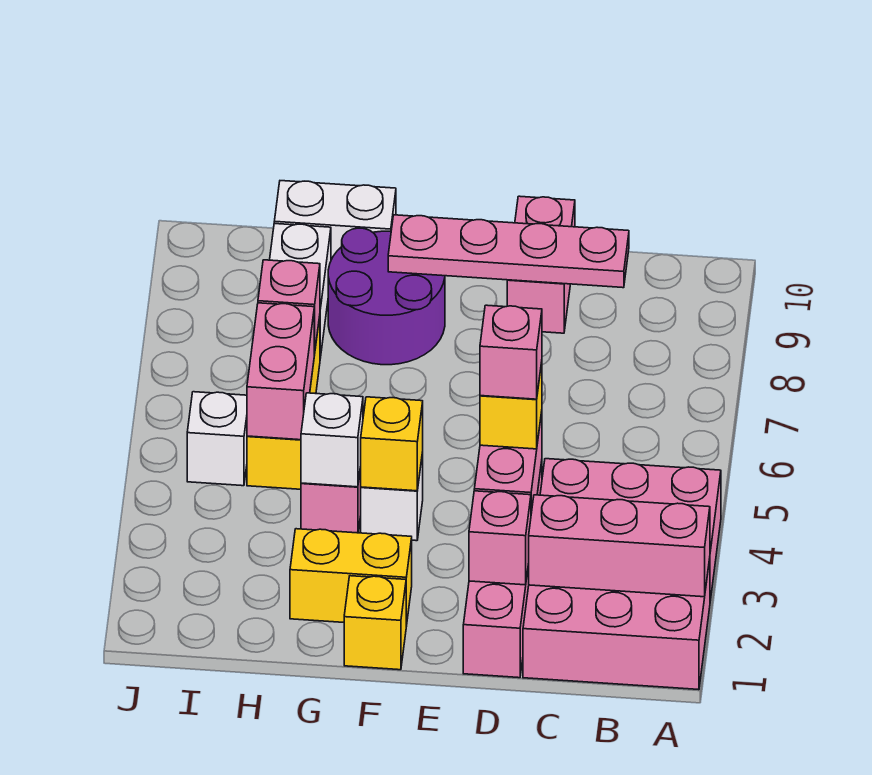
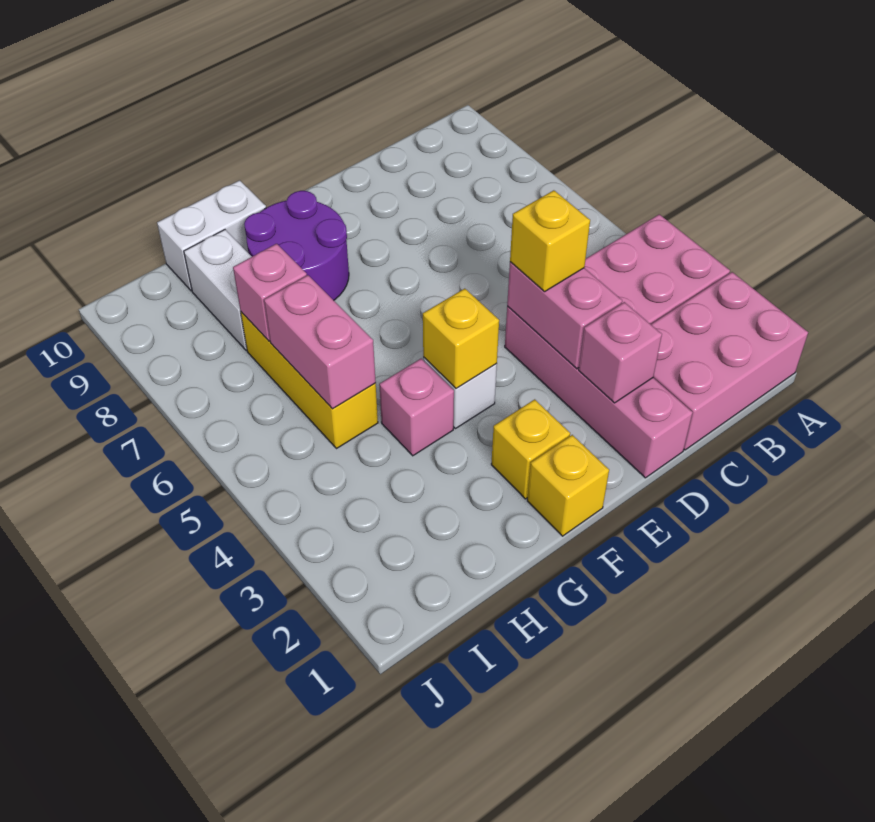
pink brick A2:C2 level 2 -> none
pink plate C9:F9 level 2 -> none
pink brick D4 level 4 -> none
pink brick D9:D10 level 1 -> none
yellow brick F2:G2 level 1 -> yellow brick F2 level 1
white brick G4 level 2 -> none
white brick I5 level 1 -> none

